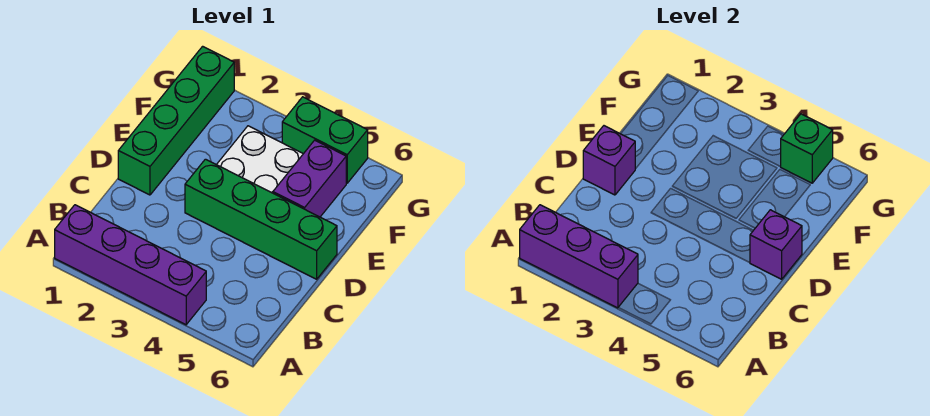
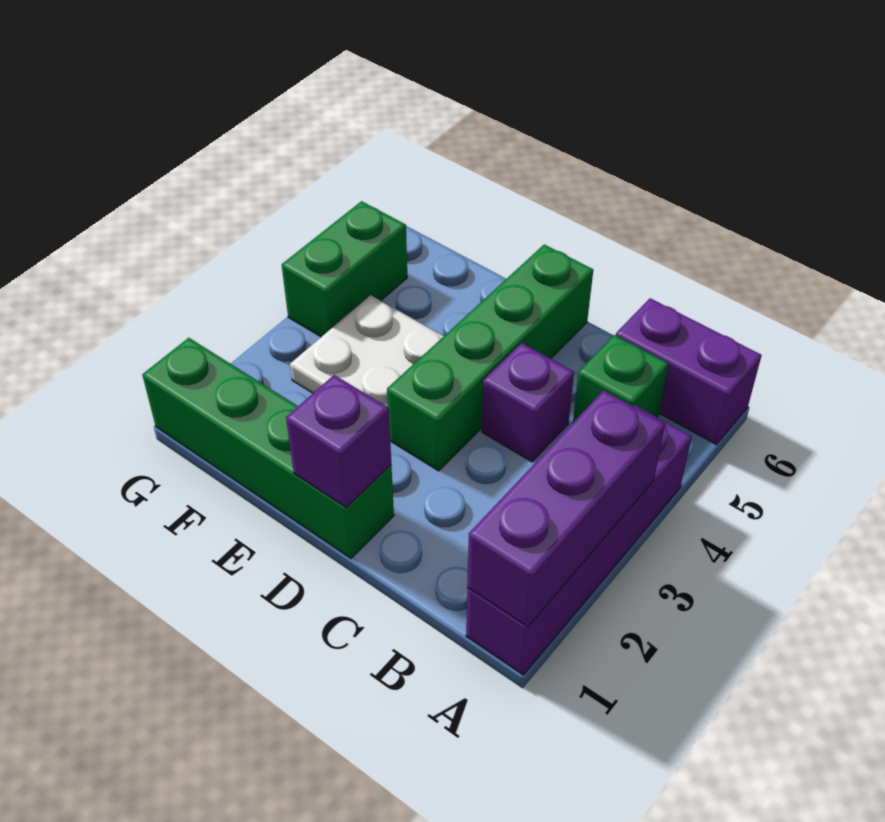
purple brick D6 level 2 -> purple brick C4 level 1
purple brick E5:F5 level 1 -> purple brick A6:B6 level 1
green brick G5 level 2 -> green brick B5 level 1

